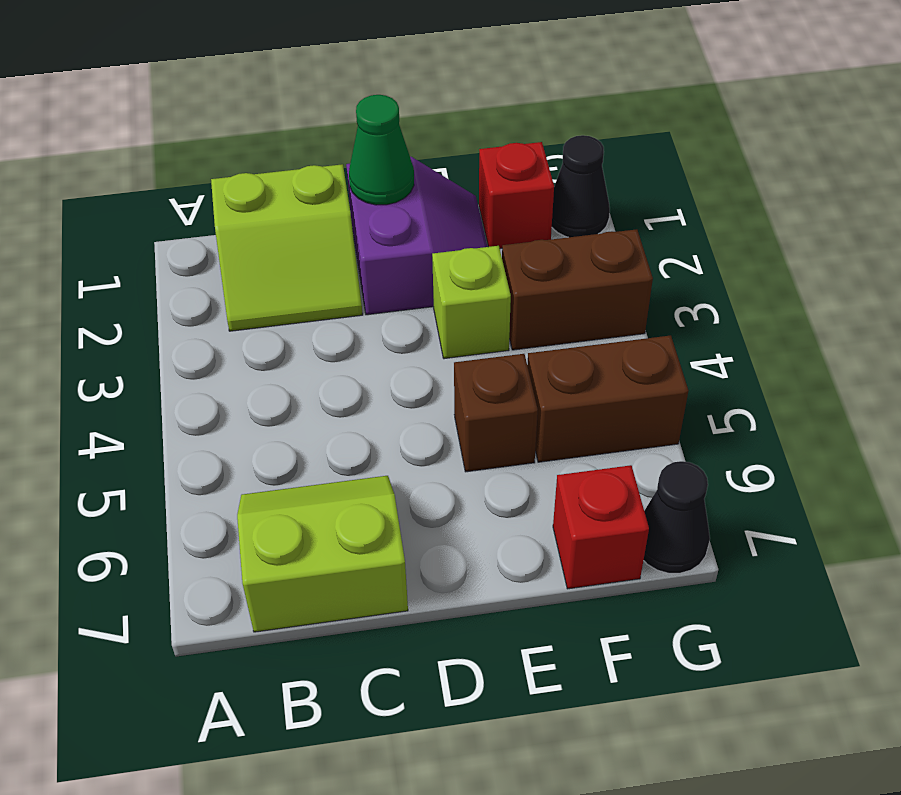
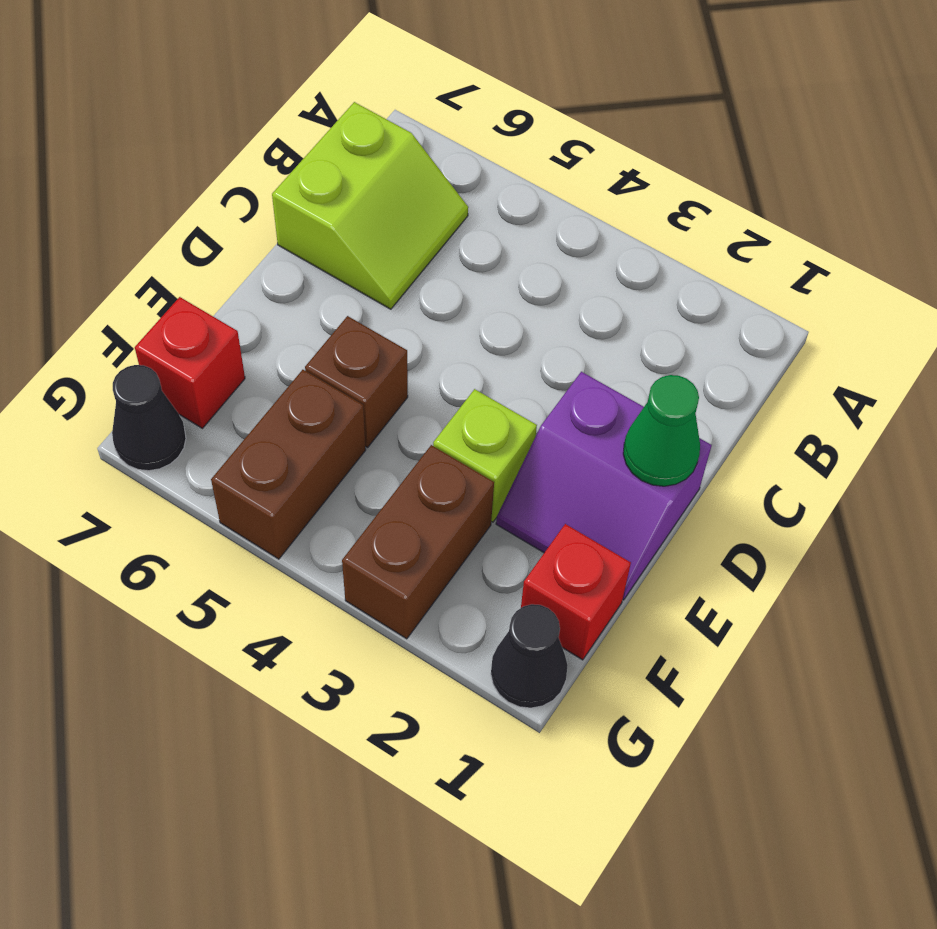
lime slope B1:C2 level 1 top 1 -> none

